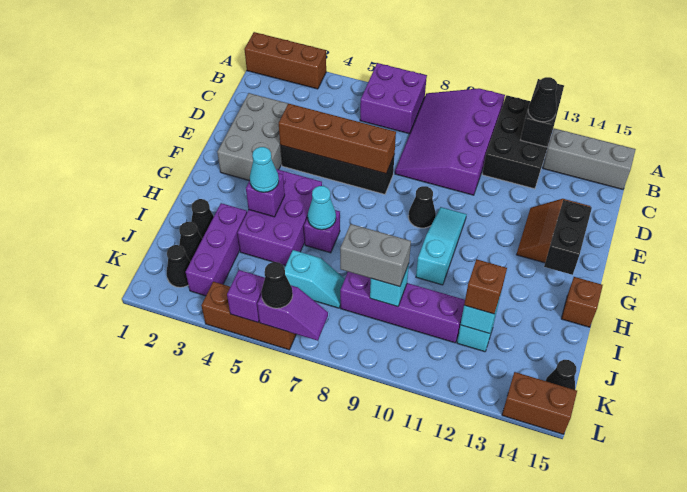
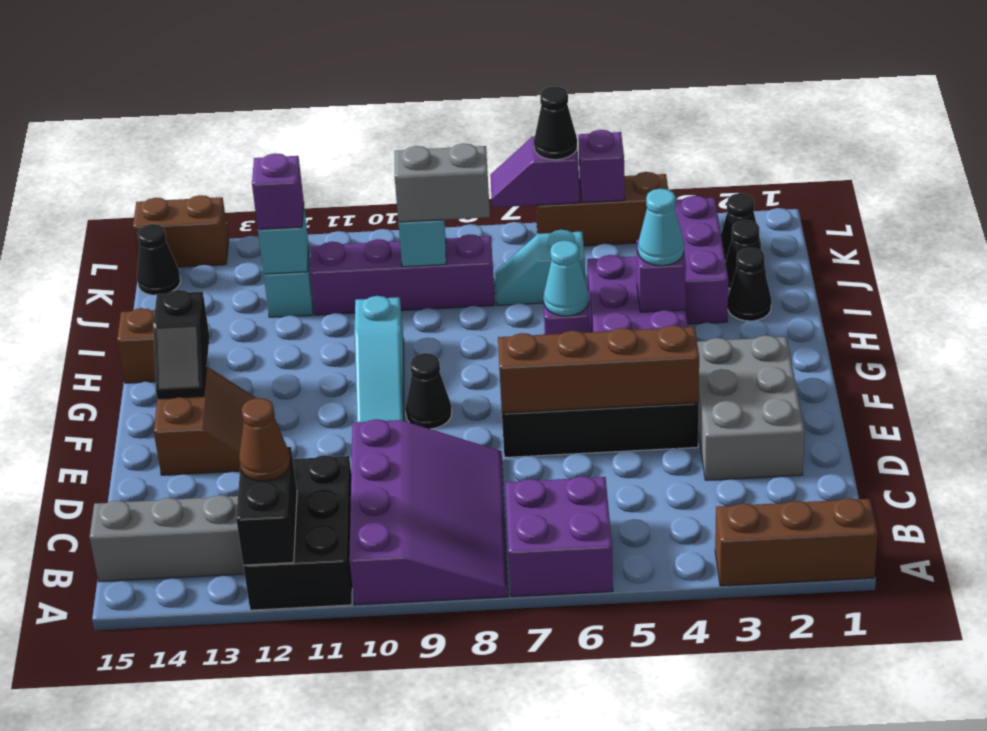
black cone B12 level 3 -> brown cone B12 level 3
black brick F14:G14 level 2 -> black slope F14:G14 level 2 top G
brown brick J12 level 3 -> purple brick J12 level 3

